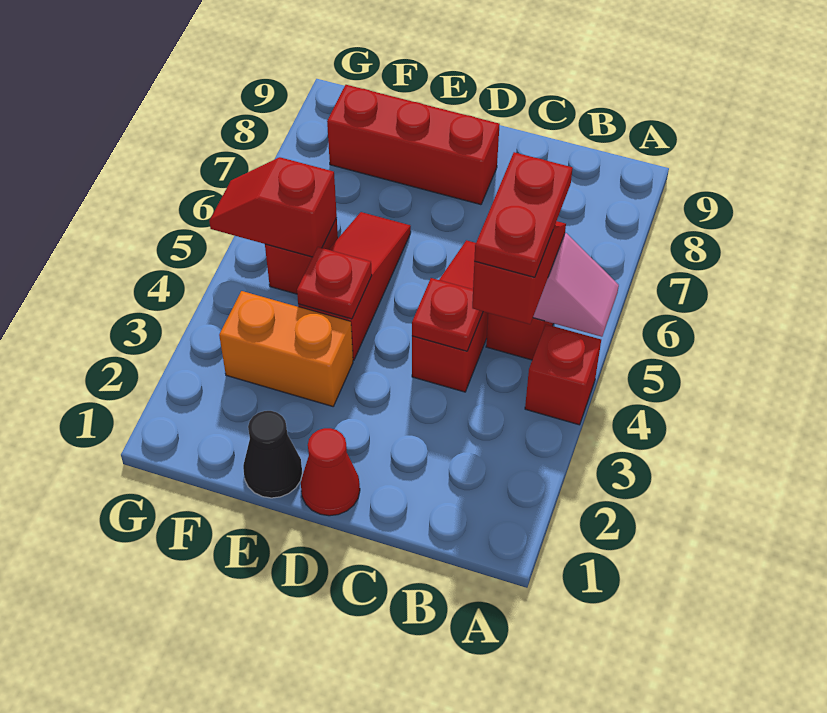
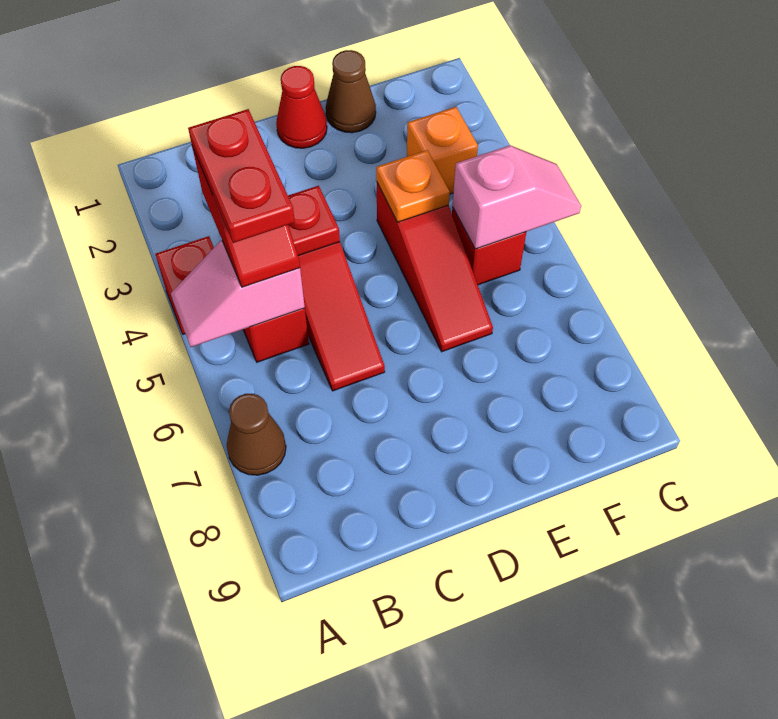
none -> brown cone A7 level 1
red brick D8:F8 level 1 -> none
black cone E1 level 1 -> brown cone E1 level 1
orange brick E3:F3 level 1 -> orange brick F3 level 1
red plate E4 level 2 -> orange plate E4 level 2
red slope F5:G5 level 2 top F -> pink slope F5:G5 level 2 top F

